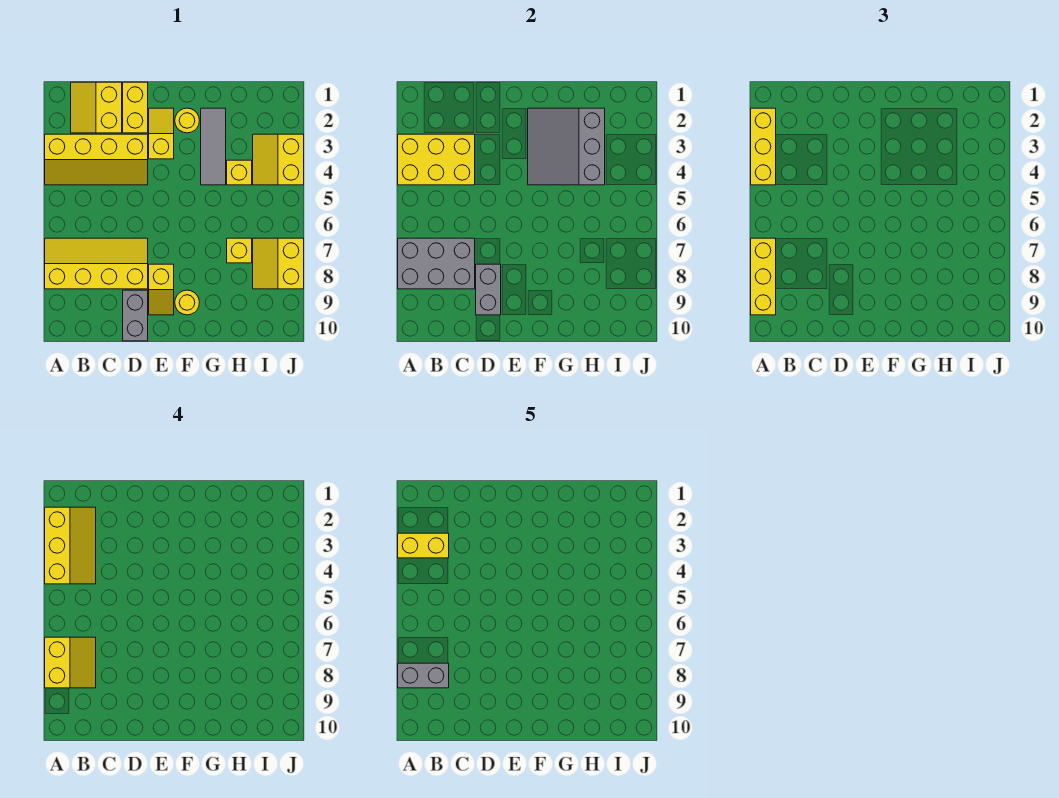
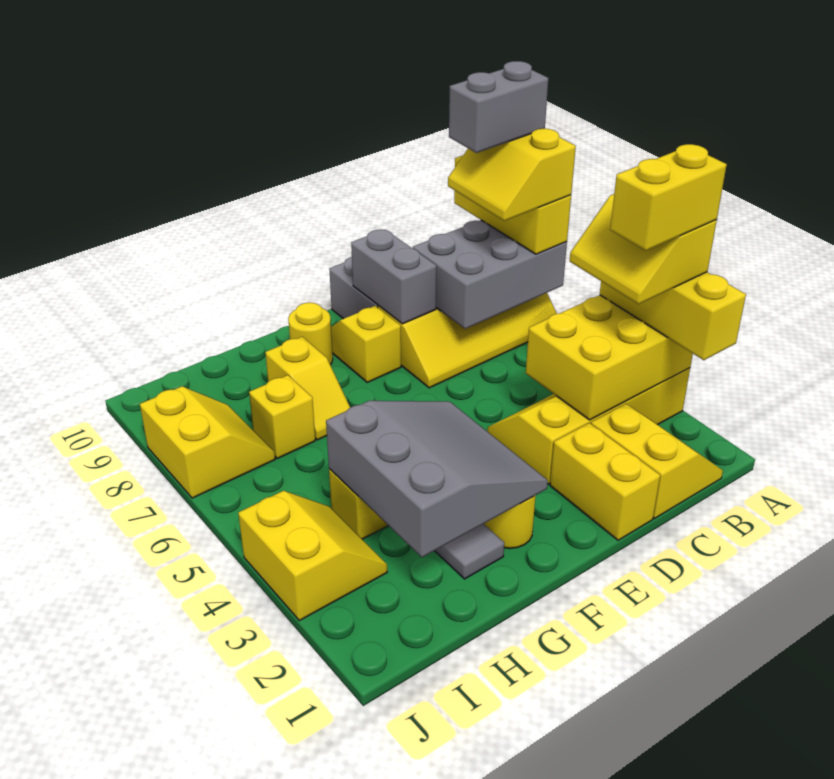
yellow slope A2:B4 level 4 top A -> yellow slope A3:B4 level 4 top A
yellow slope E2:E3 level 1 top 3 -> yellow slope G7:G8 level 1 top 8

